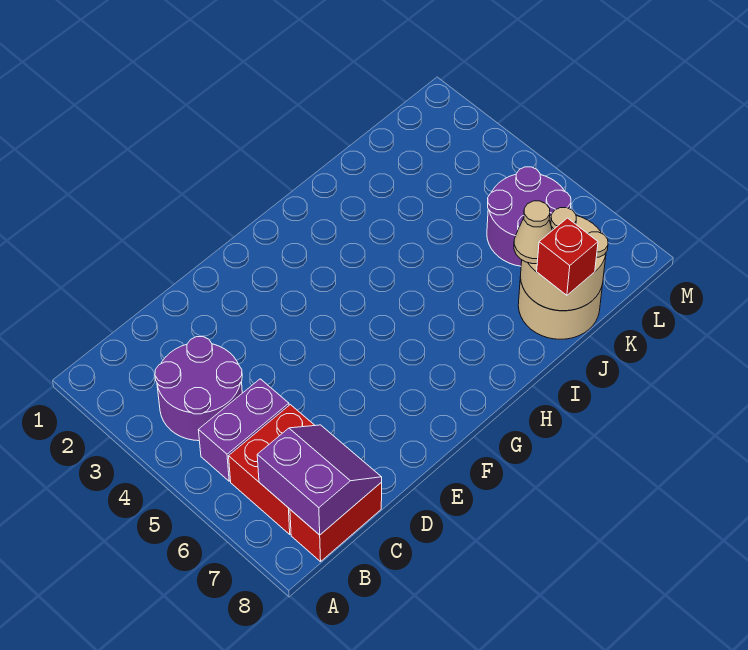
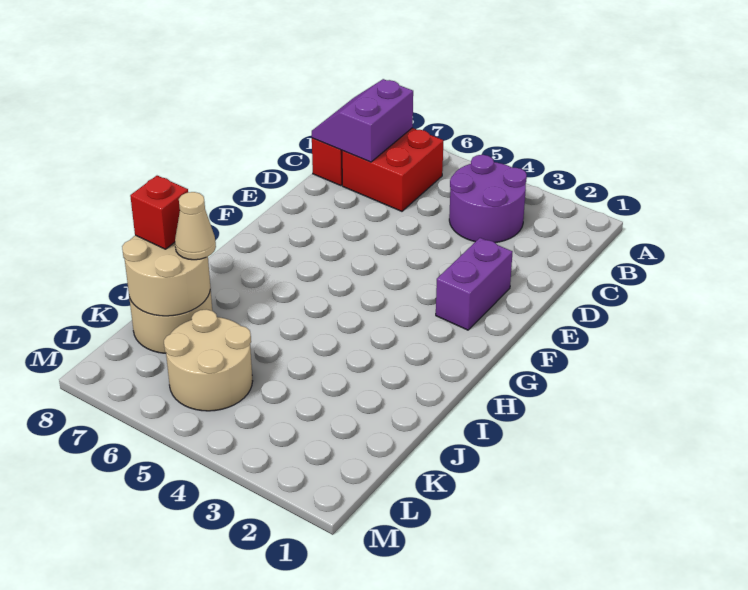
purple brick B5:C5 level 1 -> purple brick E2:F2 level 1
purple slope B7:C8 level 2 top B -> purple slope B7:C8 level 2 top 7
purple round brick K5:L6 level 1 -> tan round brick K5:L6 level 1

